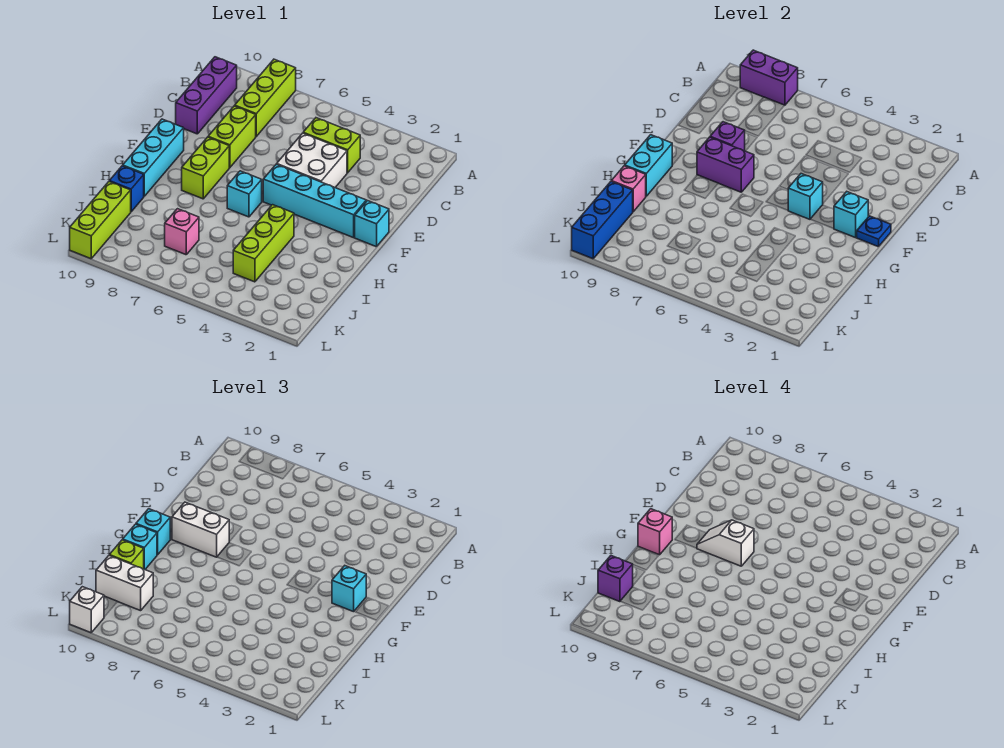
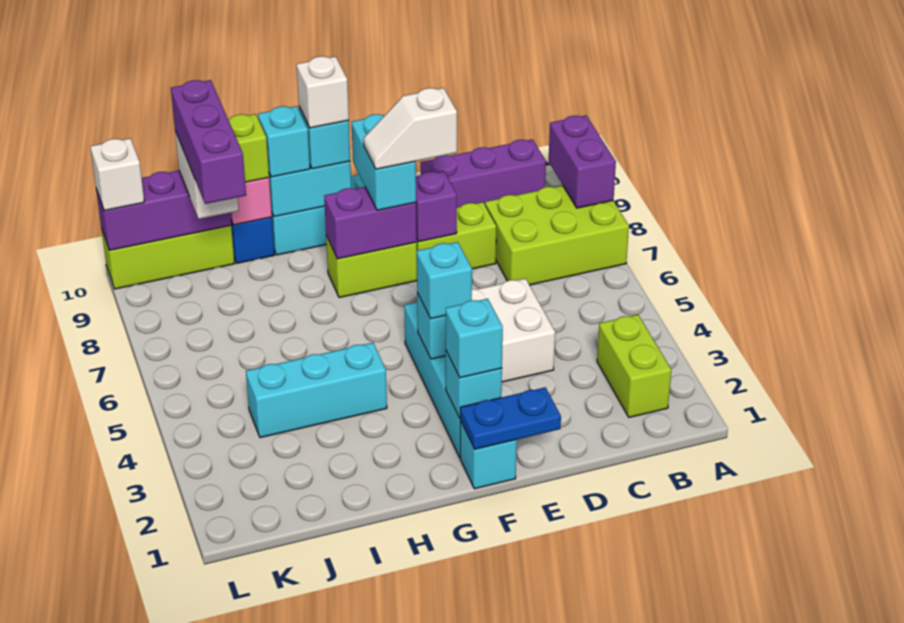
lime brick A8:C8 level 1 -> lime brick A7:C8 level 1
lime brick C4:C5 level 1 -> lime brick B2:B3 level 1
blue plate F1 level 2 -> blue plate E1:F1 level 2
purple brick F7:F8 level 2 -> purple brick F8:G8 level 2
white slope F7:F8 level 4 top 7 -> white slope E8:F8 level 4 top E
white brick F8:F9 level 3 -> cyan brick F8:F9 level 3
cyan brick G6 level 1 -> cyan brick F4 level 3
pink brick G10 level 4 -> white brick G10 level 4
lime brick H4:J4 level 1 -> cyan brick H4:J4 level 1
pink brick J7 level 1 -> none
blue brick J10:L10 level 2 -> purple brick J10:L10 level 2
purple brick J10 level 4 -> purple brick J8:J10 level 4

